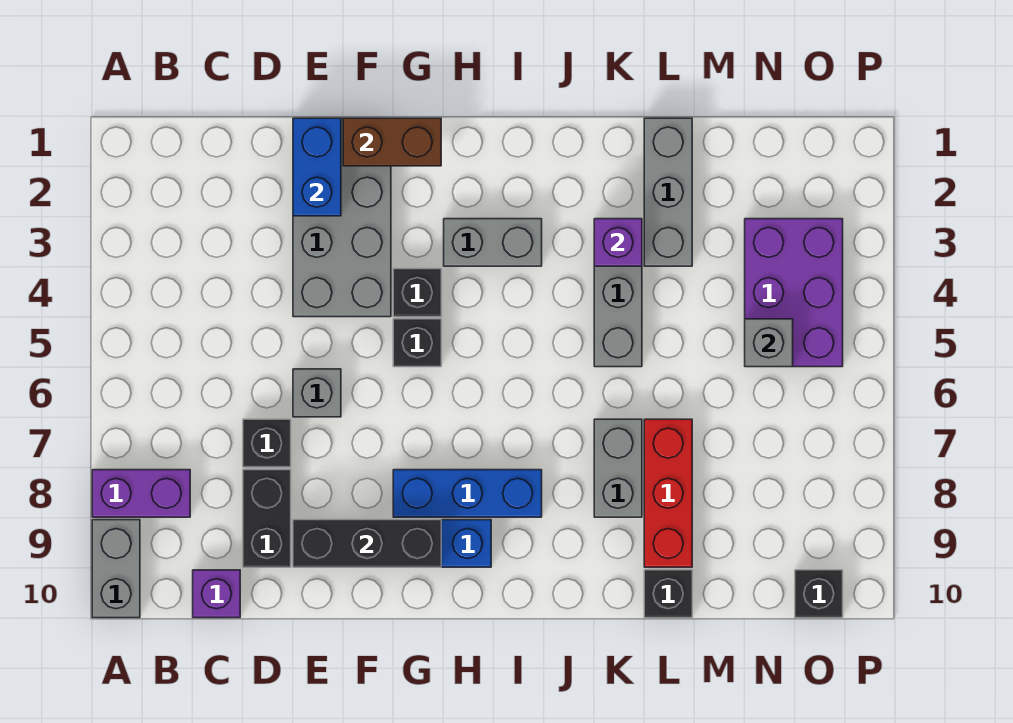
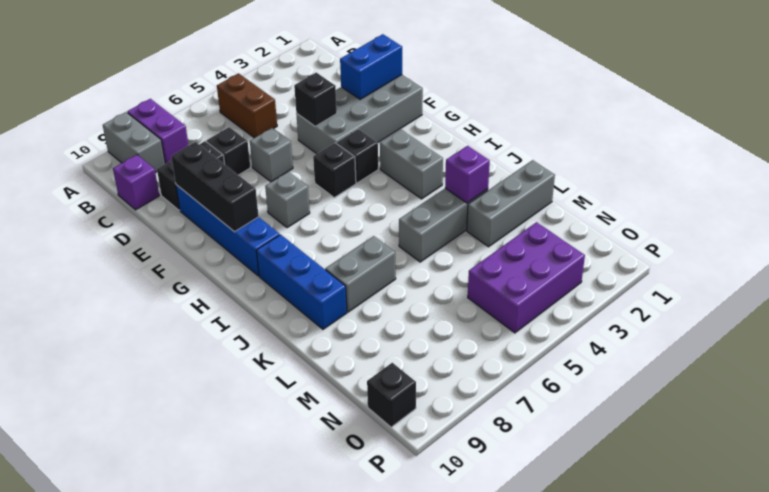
grey brick A9:A10 level 1 -> grey brick A9:B9 level 1
brown brick F1:G1 level 2 -> brown brick B5:C5 level 1
blue brick G8:I8 level 1 -> blue brick I9:K9 level 1
red brick L7:L9 level 1 -> none
black brick L10 level 1 -> black brick E4 level 2
grey brick N5 level 2 -> grey brick G7 level 1

